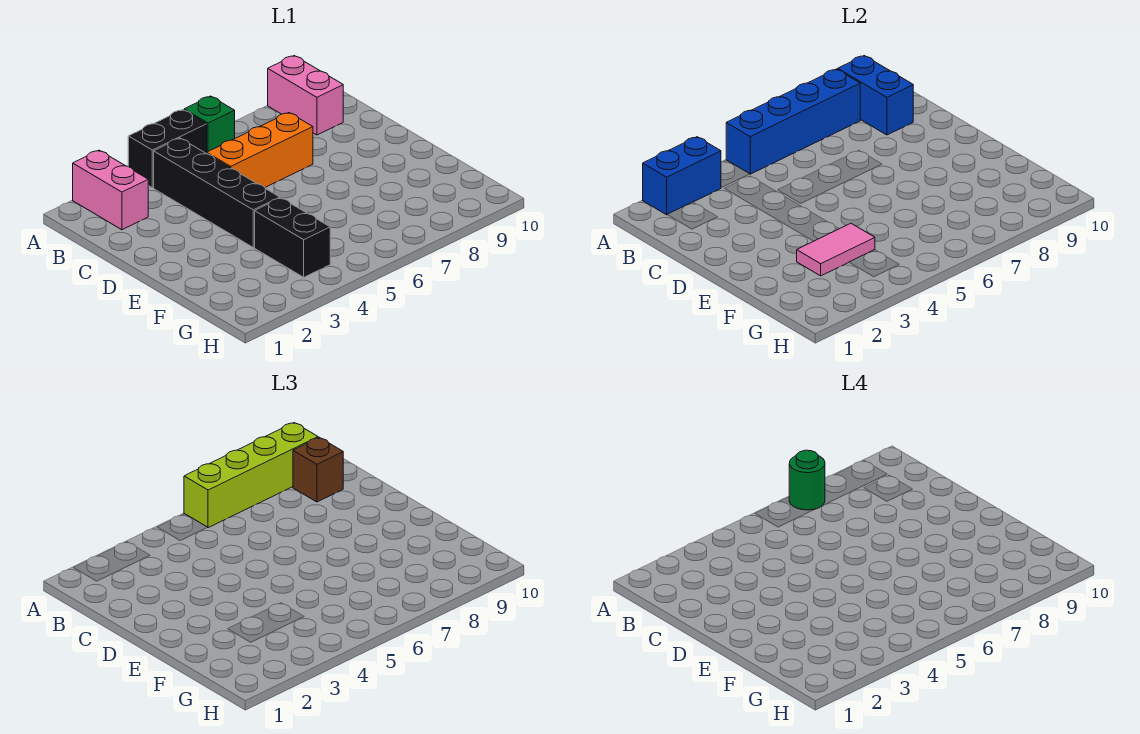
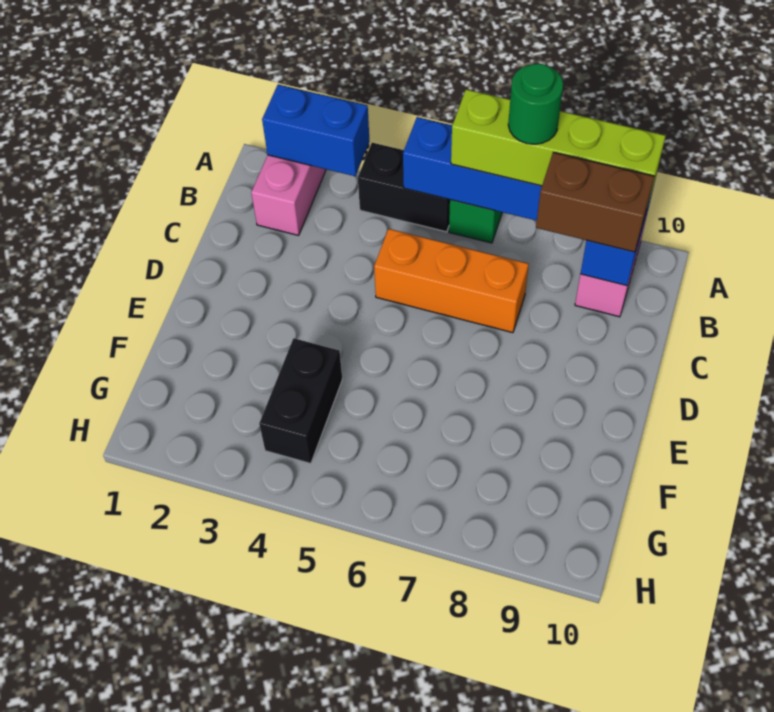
black brick B4:E4 level 1 -> none
brown brick B9 level 3 -> brown brick B8:B9 level 3
pink tile F3:F4 level 2 -> none

